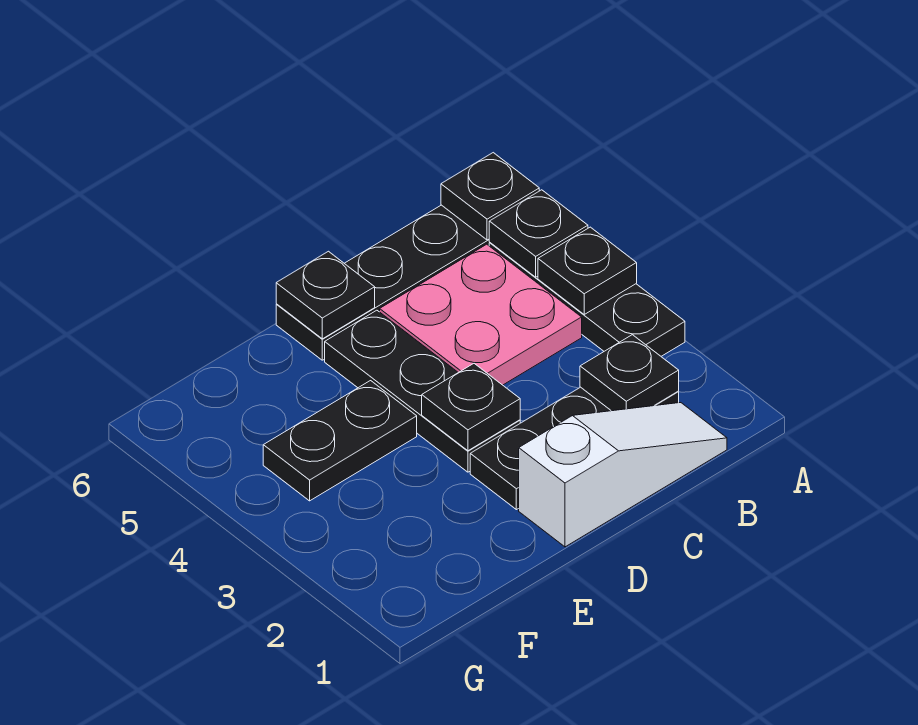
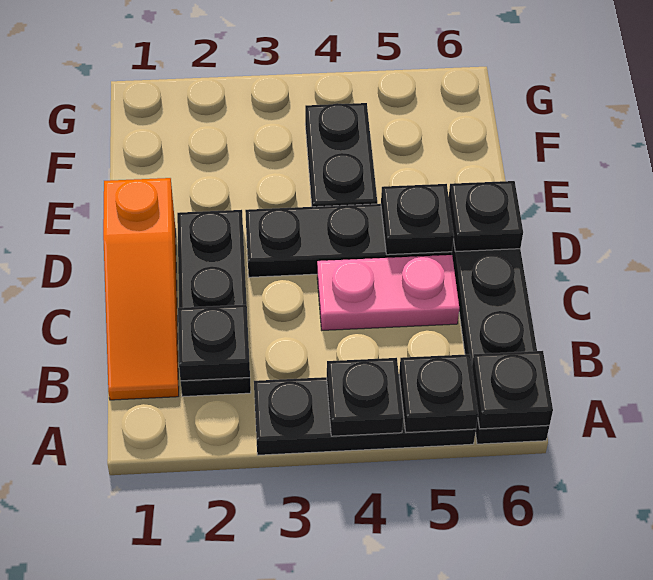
white slope B1:D1 level 1 top D -> orange slope B1:D1 level 1 top D
pink plate B4:C5 level 1 -> pink plate C4:C5 level 1
black plate D3 level 2 -> black plate D5 level 2

